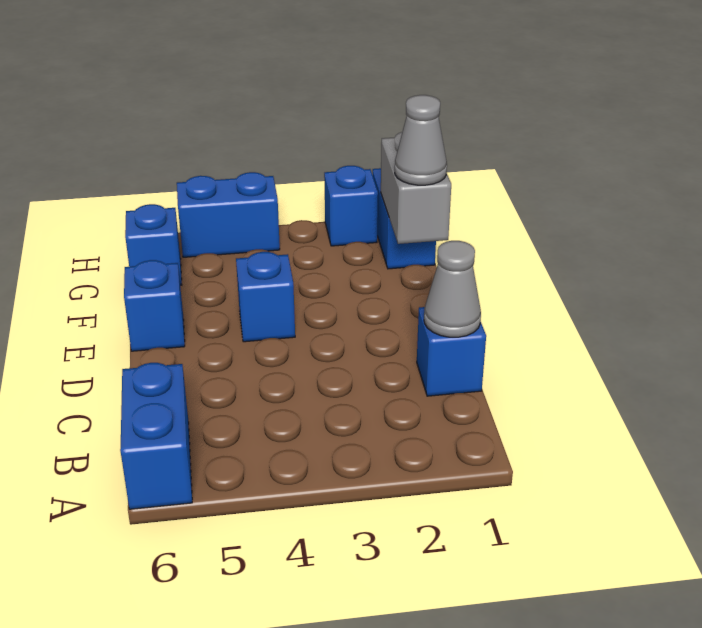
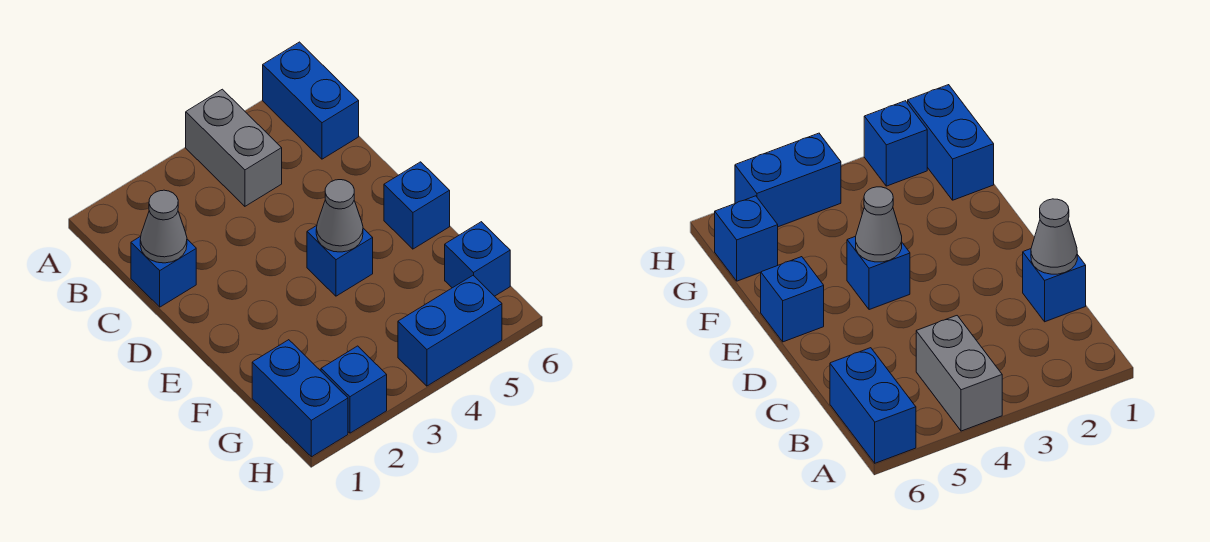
grey brick F1:G1 level 2 -> grey brick A4:B4 level 1
grey cone F1 level 3 -> grey cone E4 level 2

